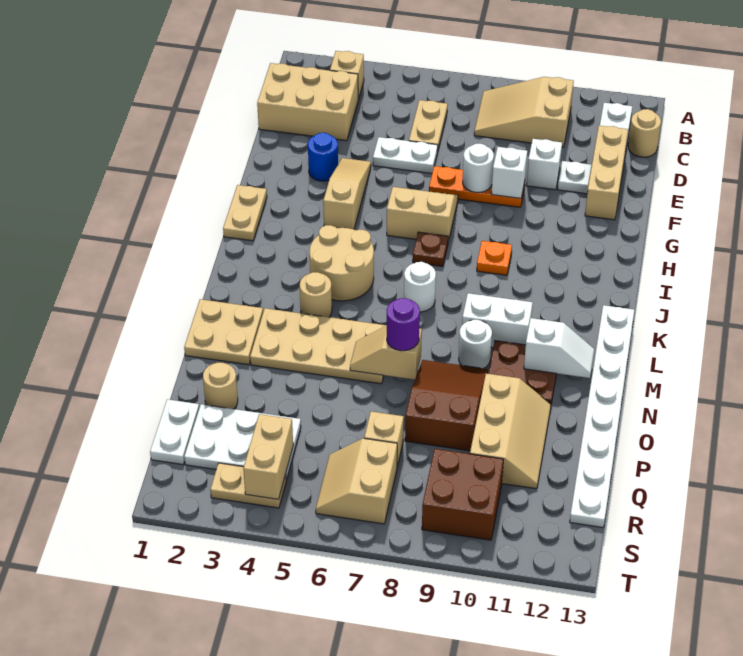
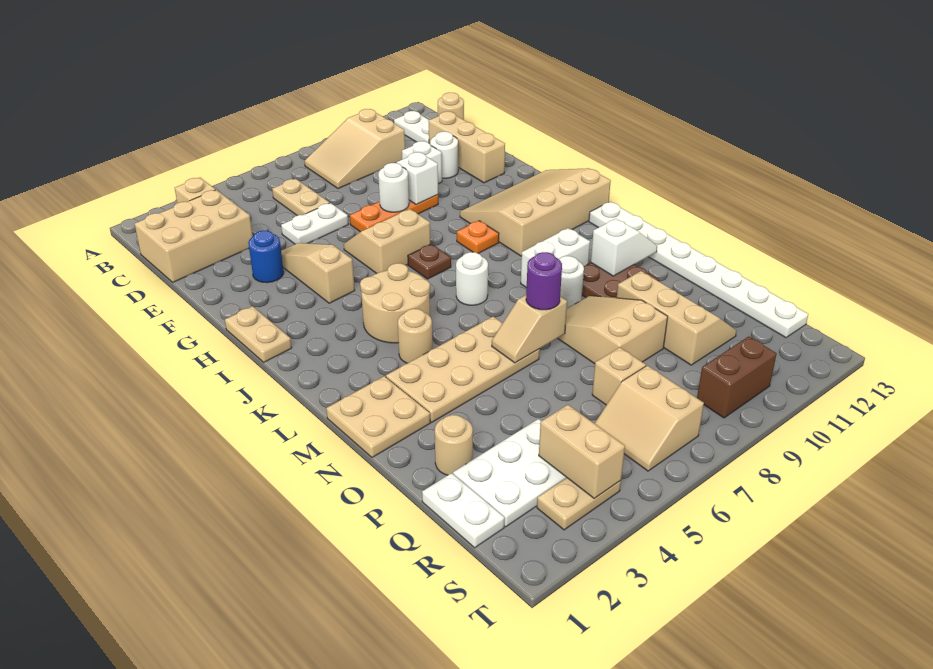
white plate E11 level 1 -> white round brick E11 level 1
none -> tan slope H10:J13 level 1 top J
brown slope N8:P9 level 1 top P -> tan slope N8:P9 level 1 top P
brown brick R9:S10 level 1 -> brown brick S9:S10 level 1

